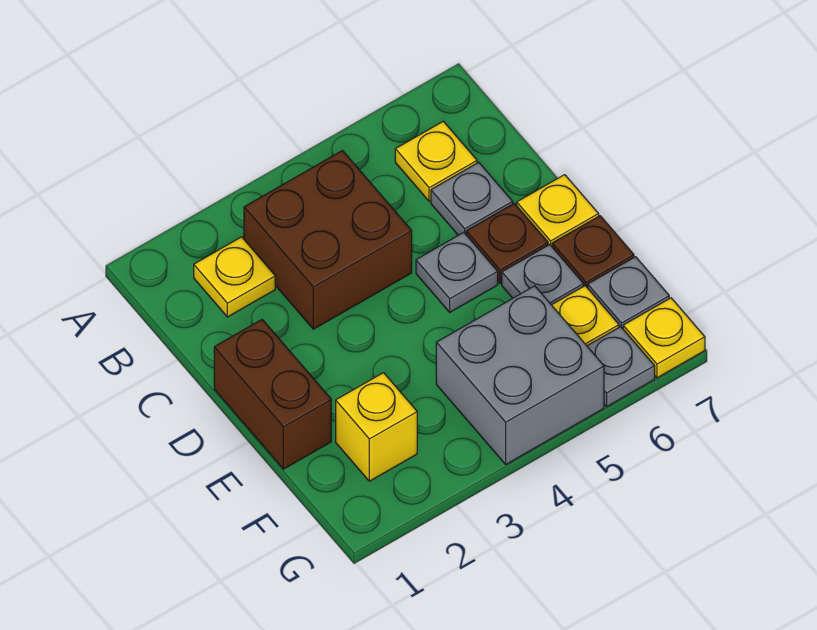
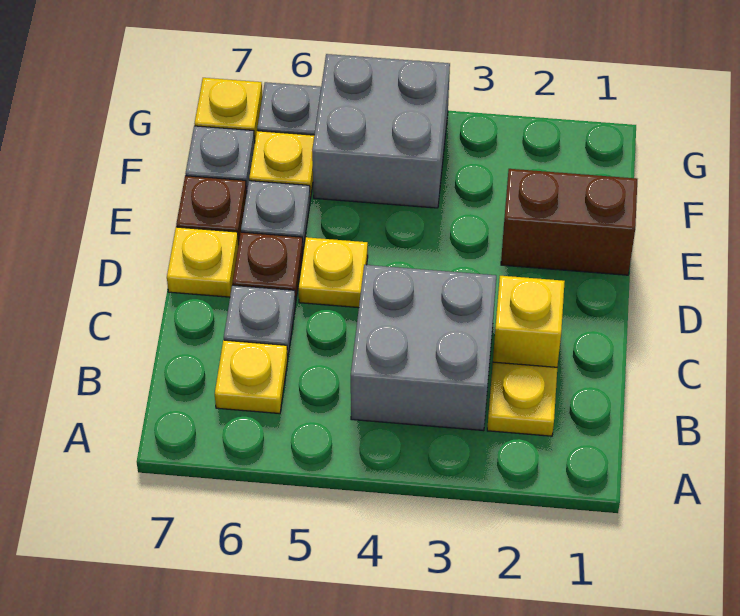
brown brick B3:C4 level 1 -> grey brick B3:C4 level 1
brown brick D1:E1 level 1 -> brown brick E1:E2 level 1
grey plate D5 level 1 -> yellow plate D5 level 1
yellow brick F2 level 1 -> yellow brick C2 level 1

